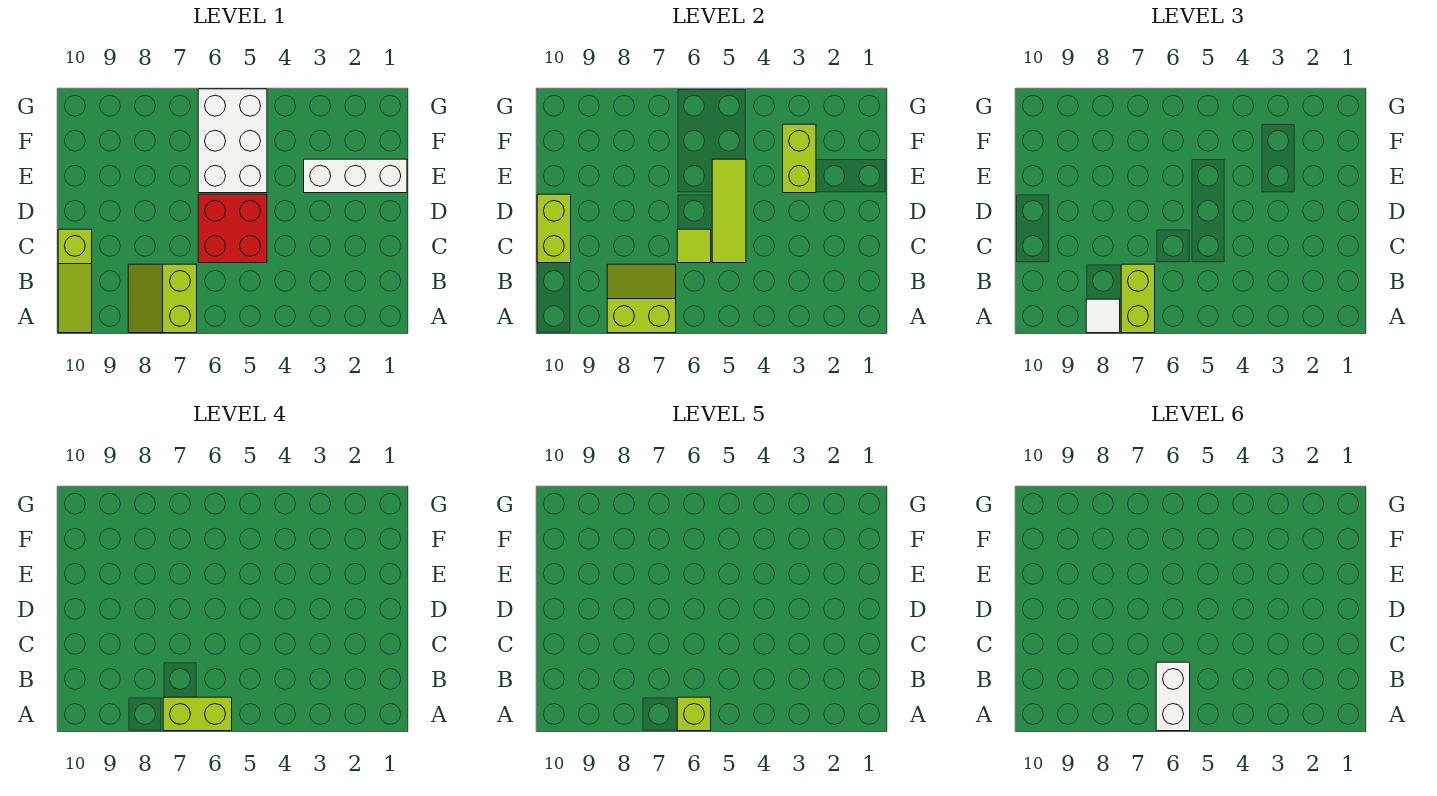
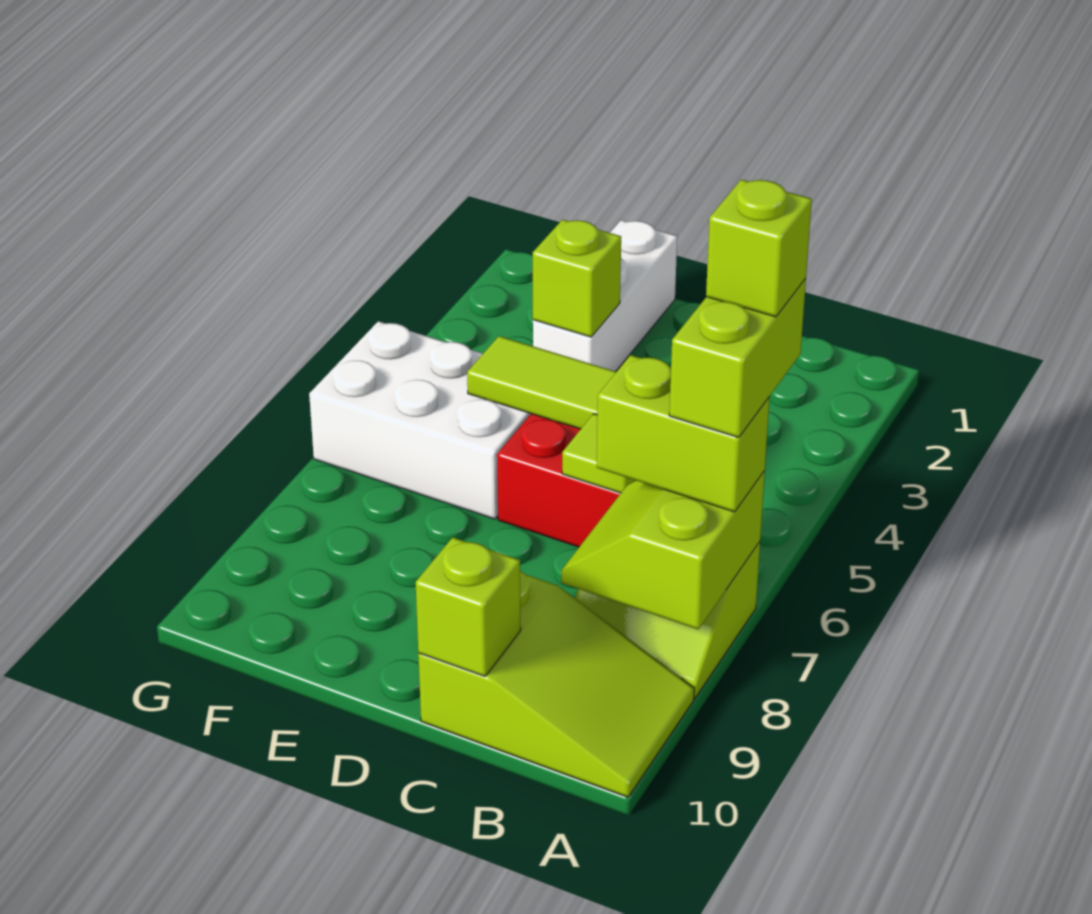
white brick A6:B6 level 6 -> none
white tile A8 level 3 -> none
lime slope A10:C10 level 1 top C -> lime slope A9:C10 level 1 top C
lime brick C10:D10 level 2 -> lime brick C10 level 2
lime brick E3:F3 level 2 -> lime brick E3 level 2

